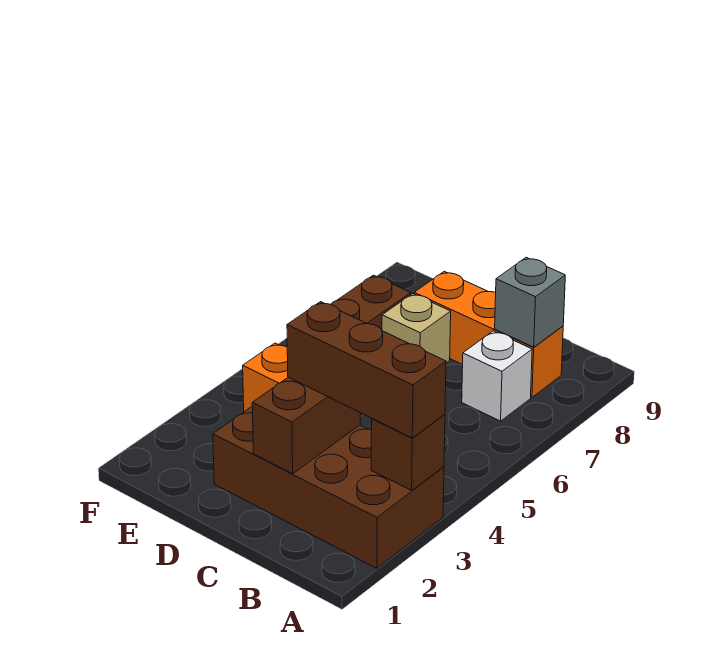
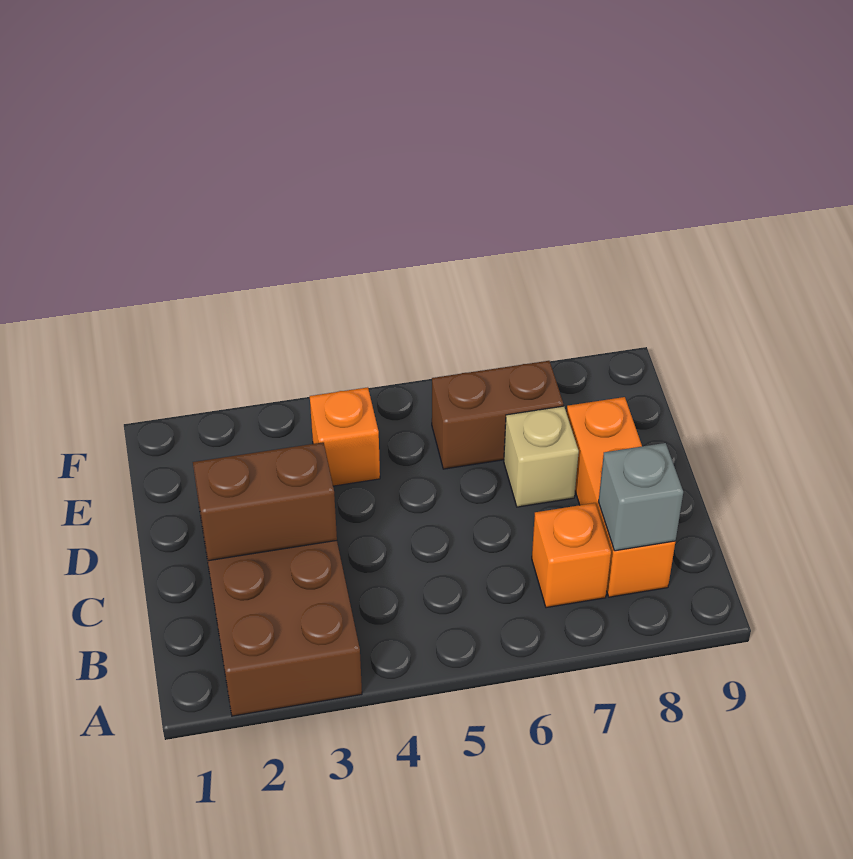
brown brick A3 level 2 -> none
brown brick A3:C3 level 3 -> none
white brick B7 level 1 -> orange brick B7 level 1

